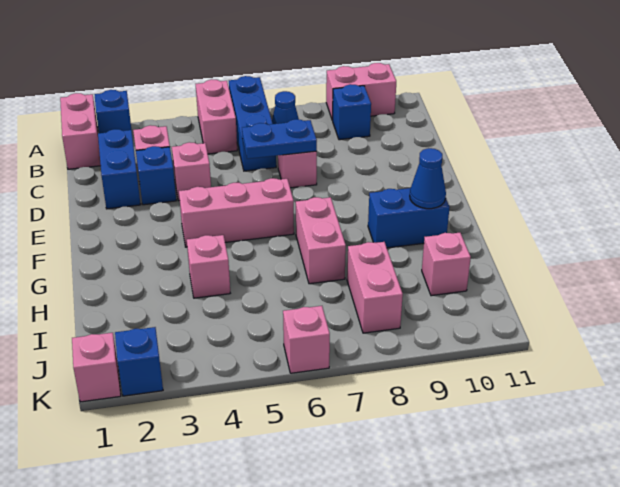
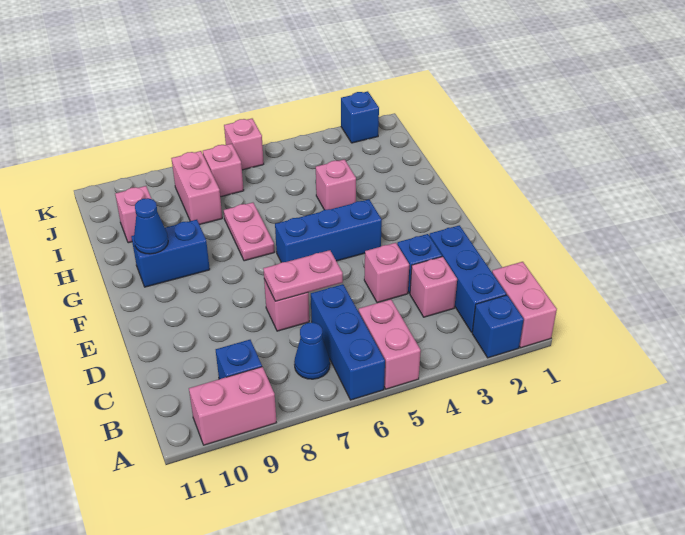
blue brick C2:D2 level 1 -> blue brick B2:D2 level 1
blue plate D6:D7 level 2 -> pink plate D6:D7 level 2
pink brick F4:F6 level 1 -> blue brick F4:F6 level 1
pink brick G7:H7 level 1 -> pink plate G7:H7 level 1
pink brick K1 level 1 -> pink brick J7 level 1

